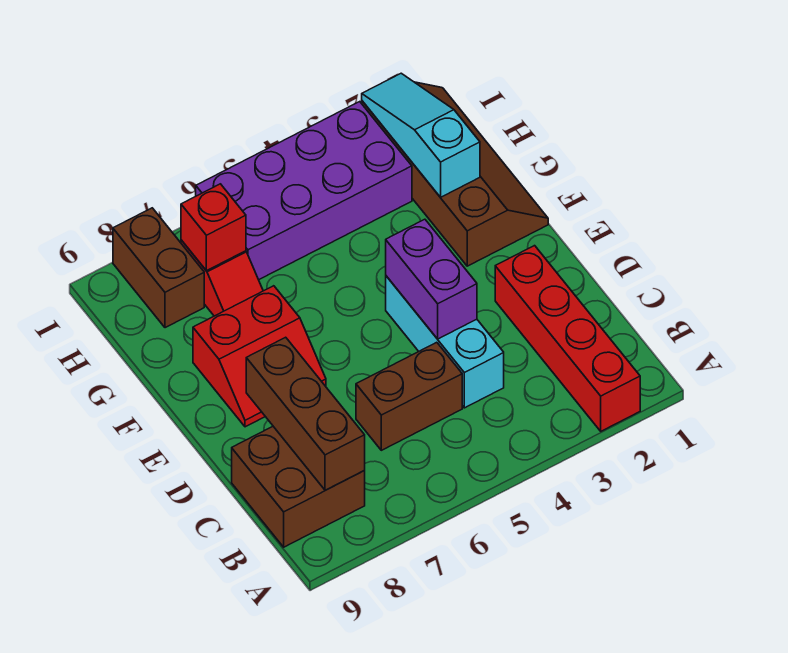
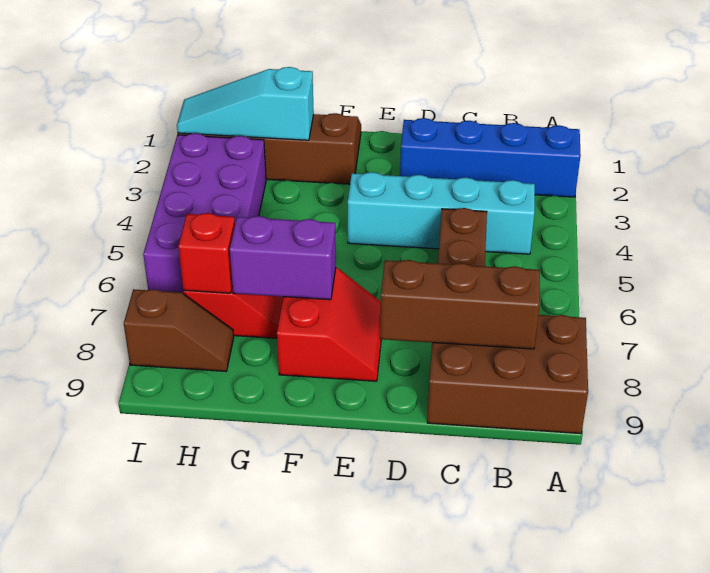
red brick A2:D2 level 1 -> blue brick A2:D2 level 1
brown brick B8:C9 level 1 -> brown brick A8:C9 level 1
cyan brick C4:E4 level 1 -> cyan brick B4:E4 level 1
purple brick D4:E4 level 2 -> purple brick F7:G7 level 2
brown brick H8:I8 level 1 -> brown slope H8:I8 level 1 top I

